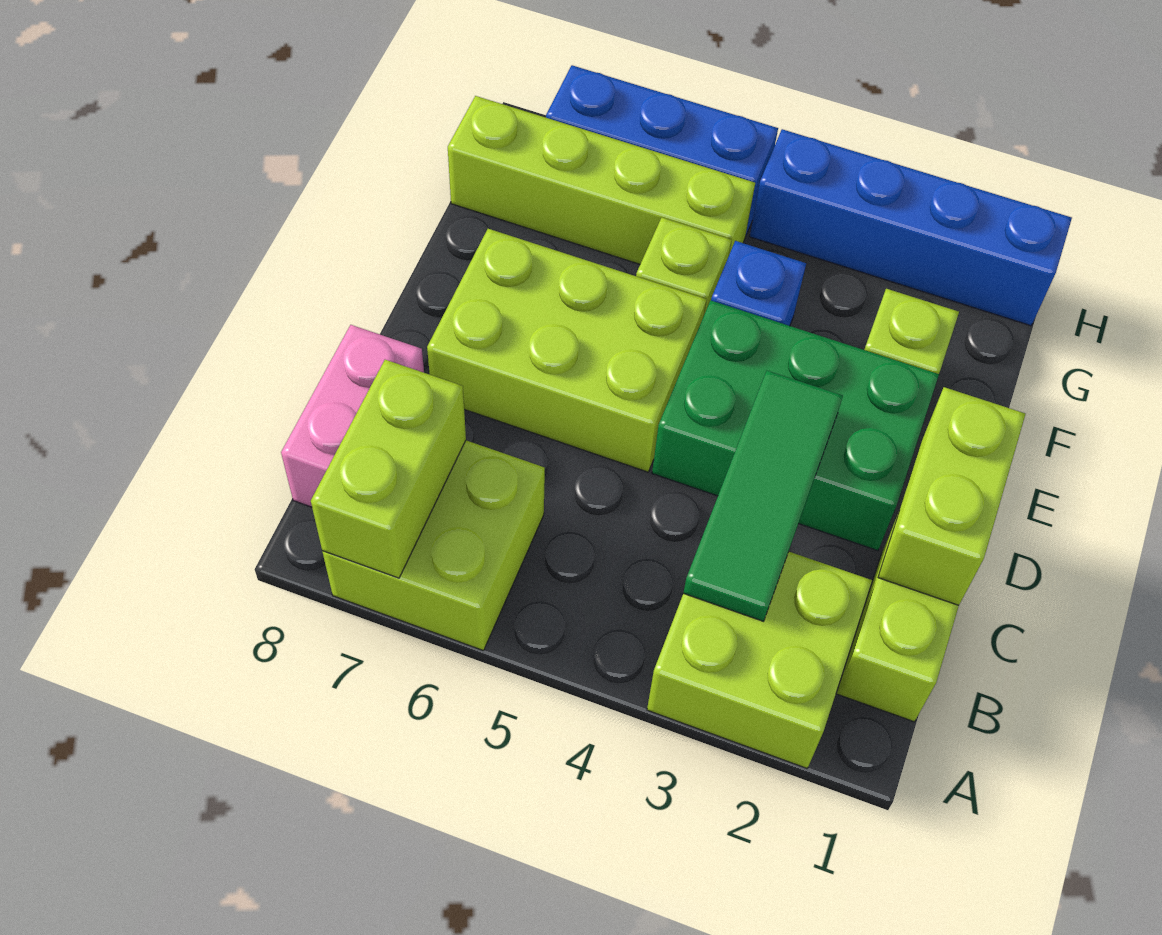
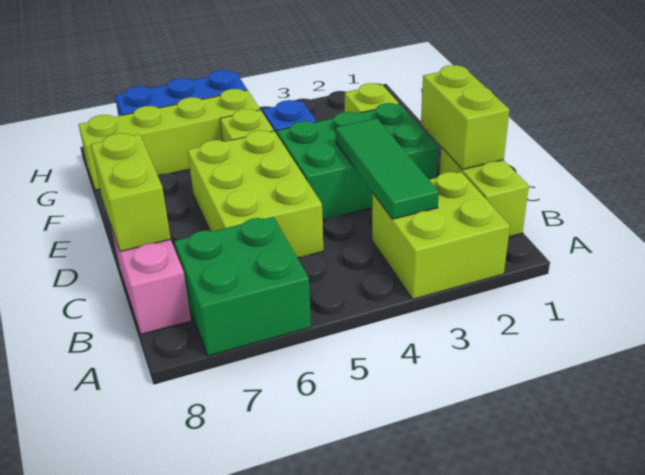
lime brick A6:B7 level 1 -> green brick A6:B7 level 1
lime brick A7:B7 level 2 -> lime brick C8:D8 level 2
lime brick D5:E7 level 1 -> lime brick C5:E6 level 1
blue brick H1:H4 level 1 -> none

